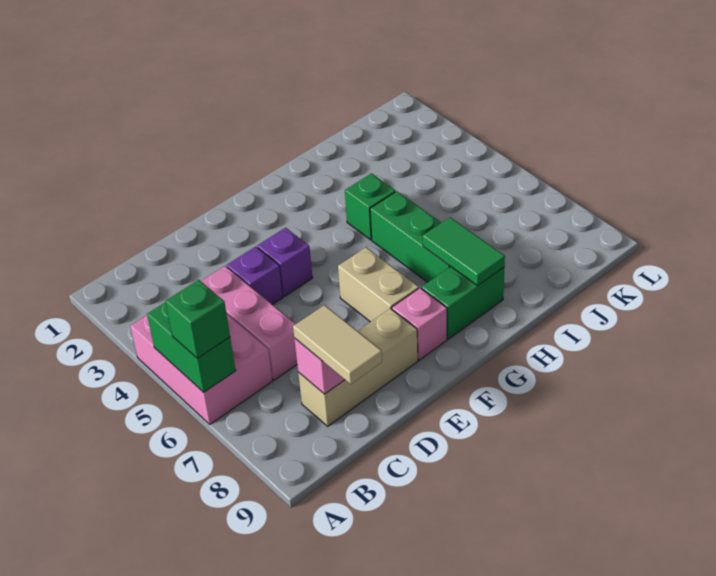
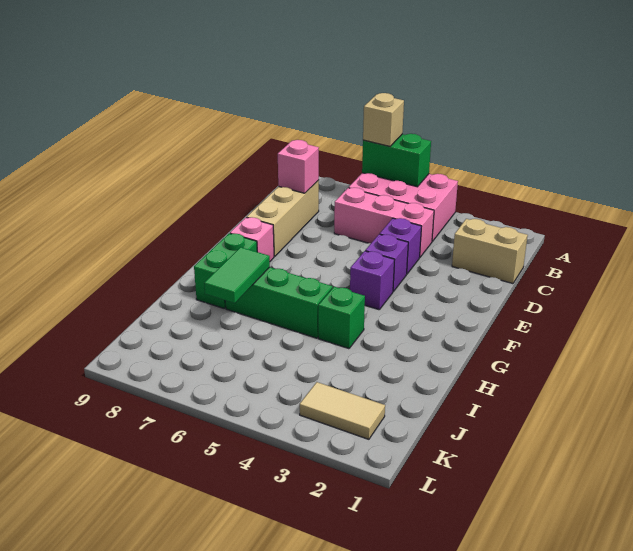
green brick A6 level 3 -> tan brick A6 level 3
tan tile C8:C9 level 3 -> tan tile K2:K3 level 1
none -> purple brick F4 level 1
tan brick F6:F7 level 1 -> tan brick C1:C2 level 1
green tile H7:H8 level 2 -> green tile H7:I7 level 2

